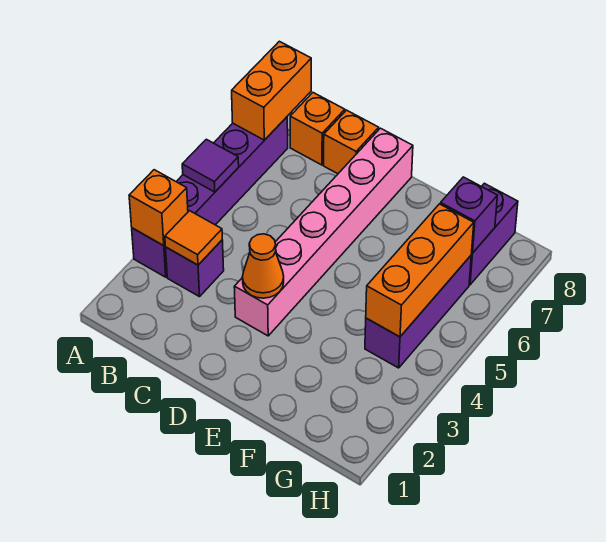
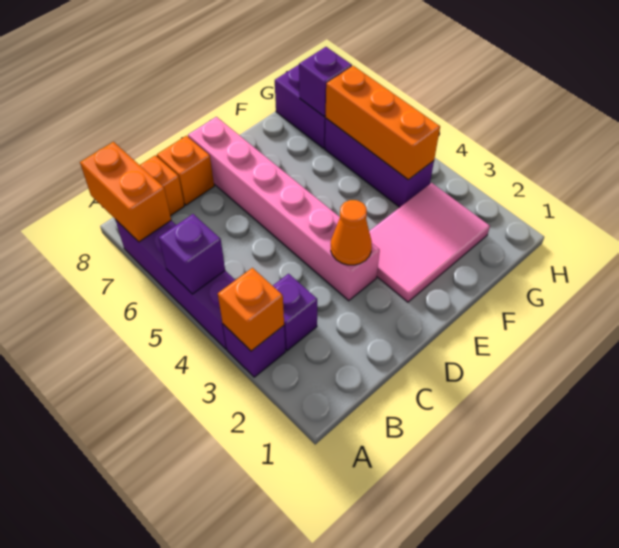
purple tile A5 level 2 -> purple brick A5 level 2
orange tile B3 level 2 -> none
none -> pink tile E2:G3 level 1

